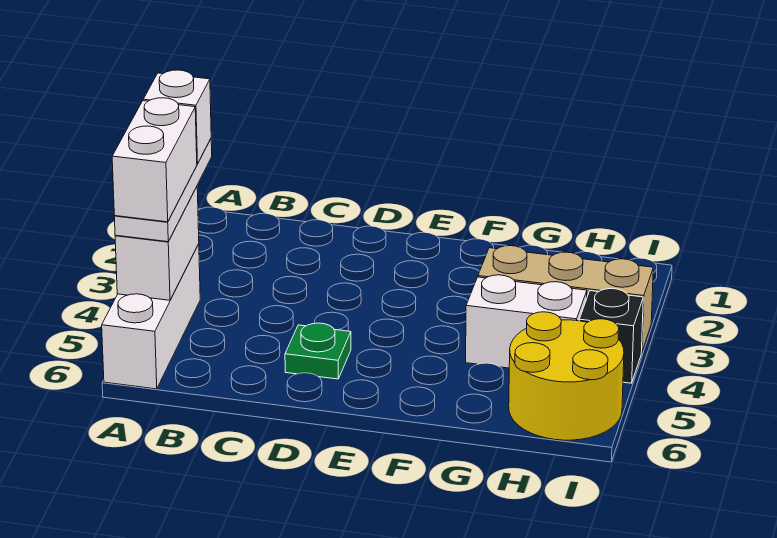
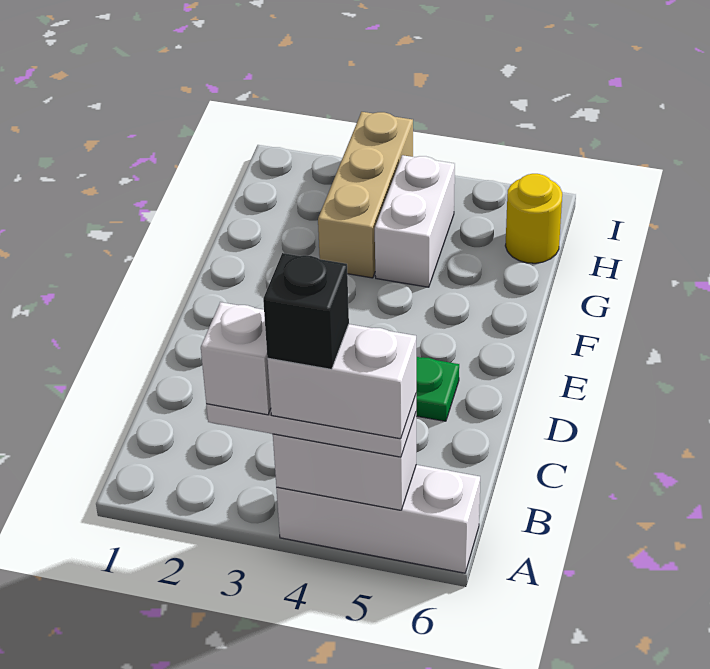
yellow round brick H5:I6 level 1 -> yellow round brick H6 level 1
black brick I4 level 1 -> black brick A4 level 5

